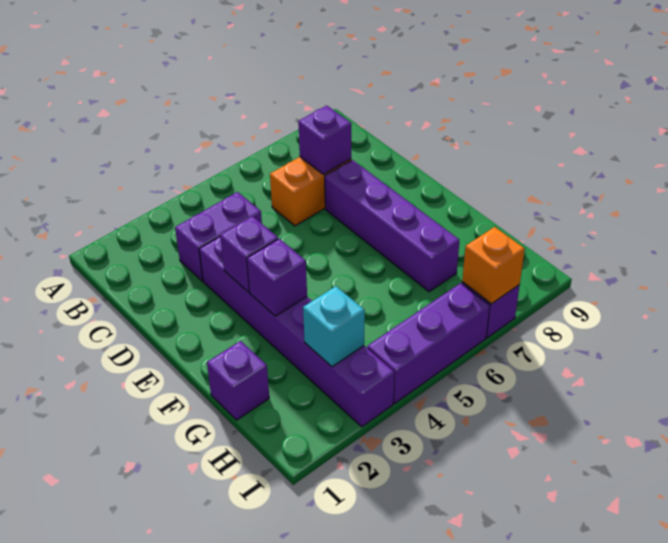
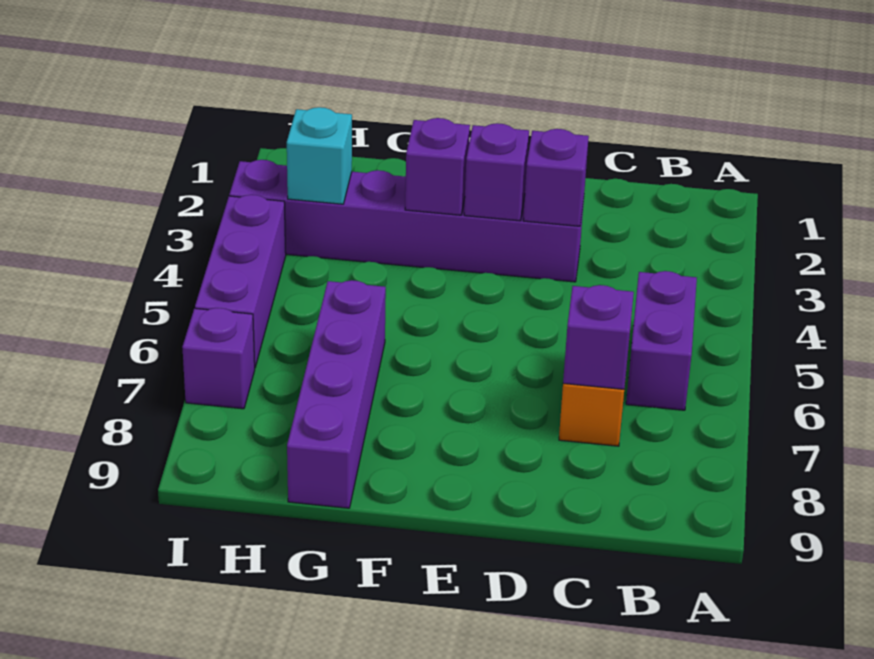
purple brick C3:C4 level 1 -> purple brick B5:B6 level 1
purple brick D7:G7 level 1 -> purple brick G6:G9 level 1
purple brick G1 level 1 -> purple brick D3 level 2
orange brick I7 level 2 -> none

